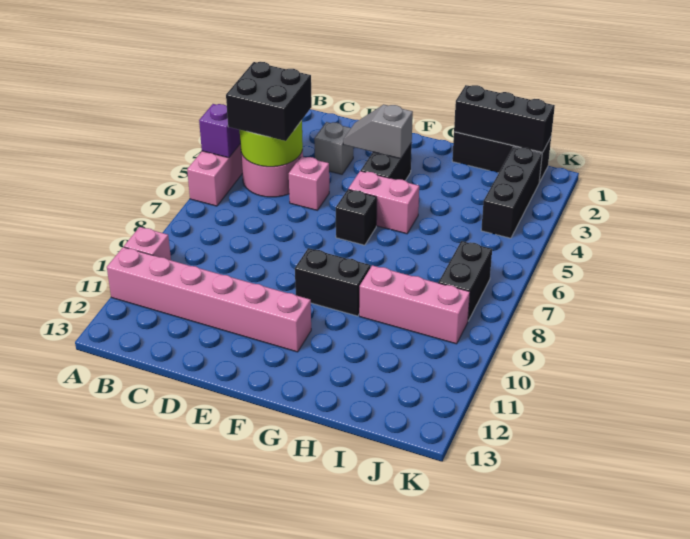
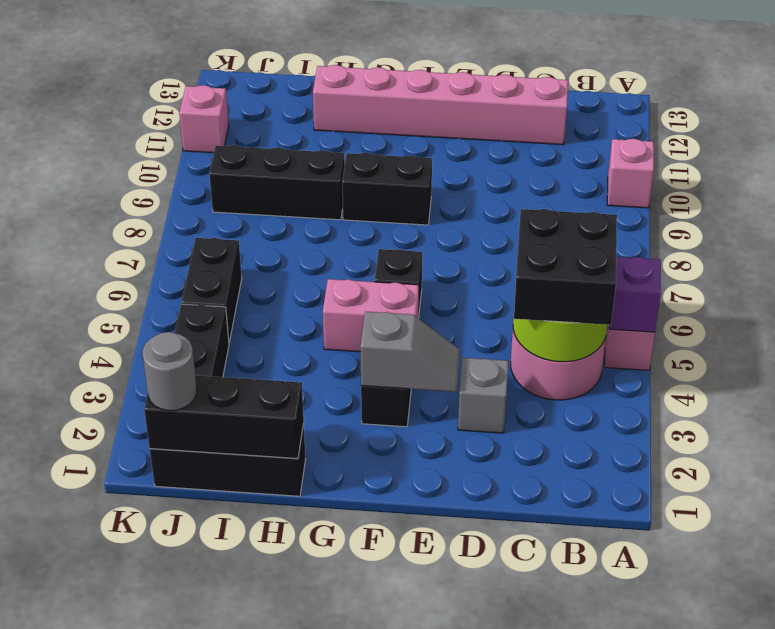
pink brick A11:F11 level 1 -> pink brick C12:H12 level 1
pink brick D5 level 1 -> pink brick K11 level 1
pink brick H9:J9 level 1 -> black brick H9:J9 level 1
none -> grey round brick J1 level 3
black brick J7:J8 level 1 -> black brick J5:J6 level 1

